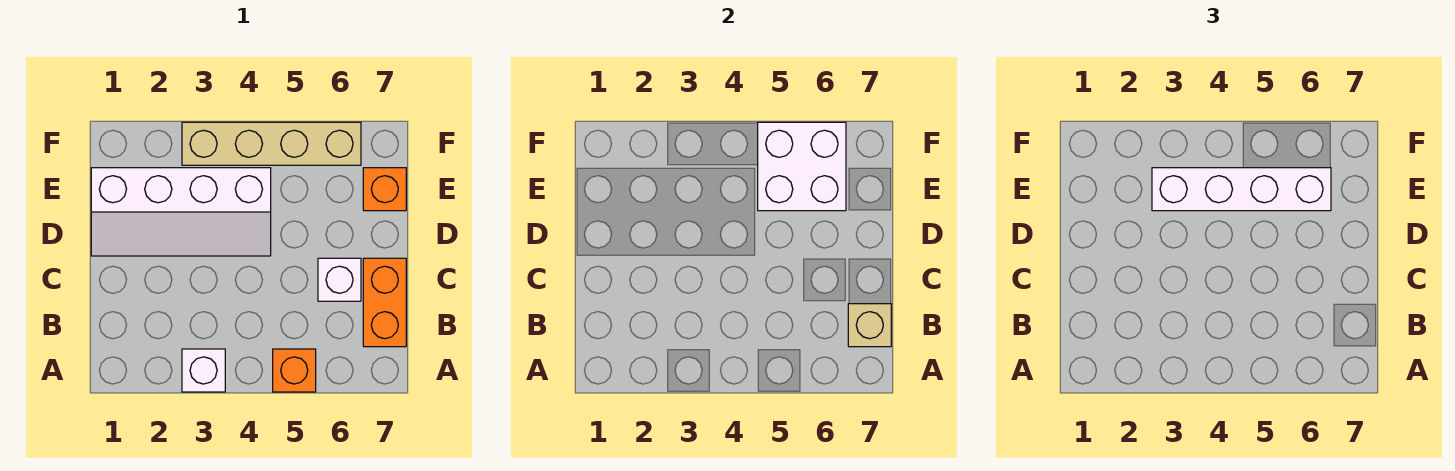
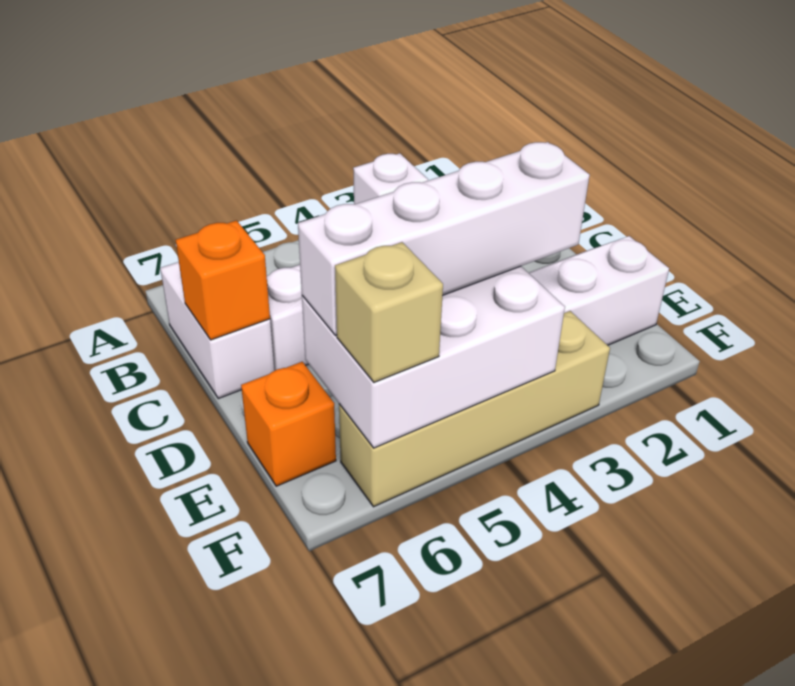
orange brick A5 level 1 -> orange brick C7 level 2
orange brick B7:C7 level 1 -> white brick B7:C7 level 1
tan brick B7 level 2 -> tan brick F6 level 3
white brick E5:F6 level 2 -> white brick E4:F6 level 2

